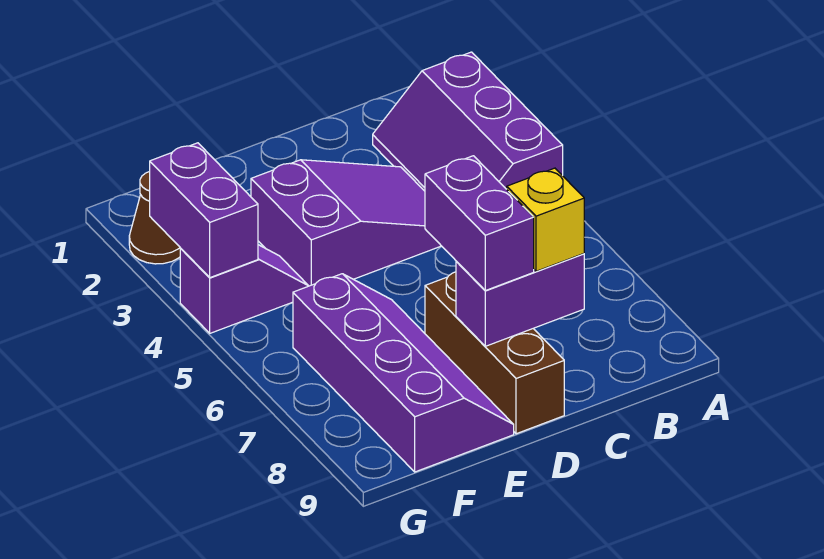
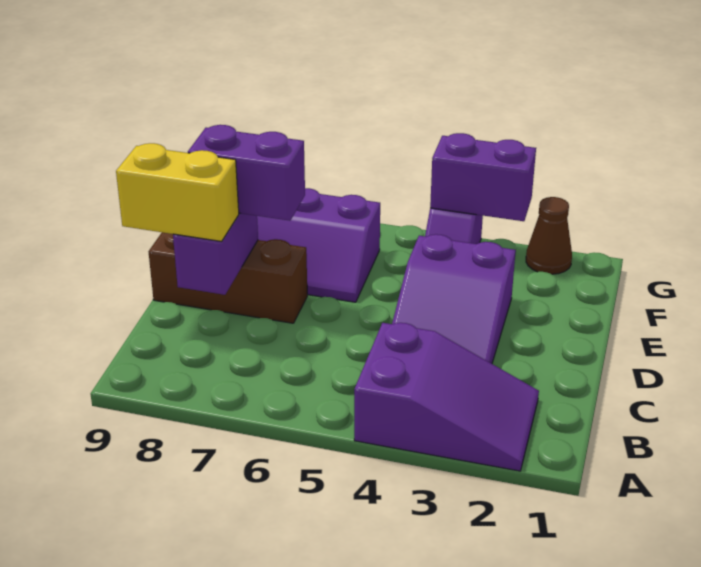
purple slope A2:B4 level 1 top A -> purple slope A2:B4 level 1 top 4
yellow brick C8 level 3 -> yellow brick C8:C9 level 3

